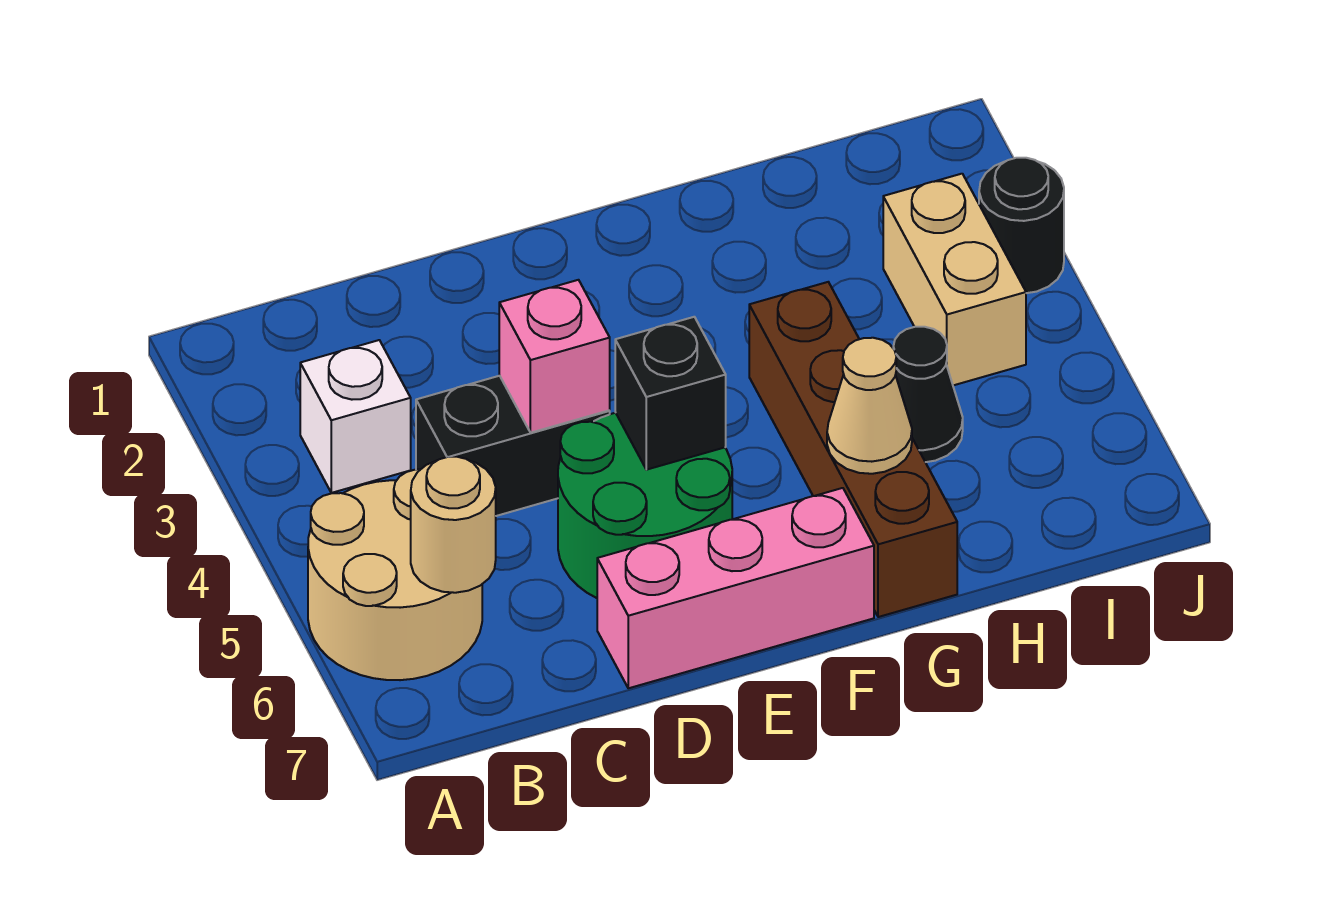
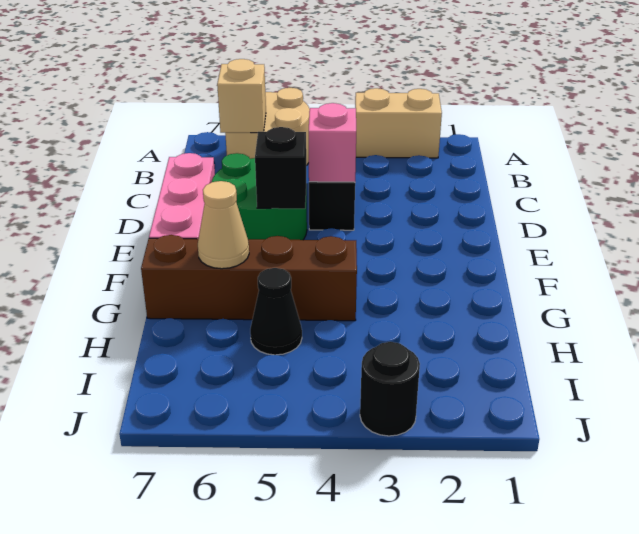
white brick B3 level 1 -> none
tan round brick B6 level 2 -> tan brick B6 level 2
tan brick I3:I4 level 1 -> tan brick A2:A3 level 1

